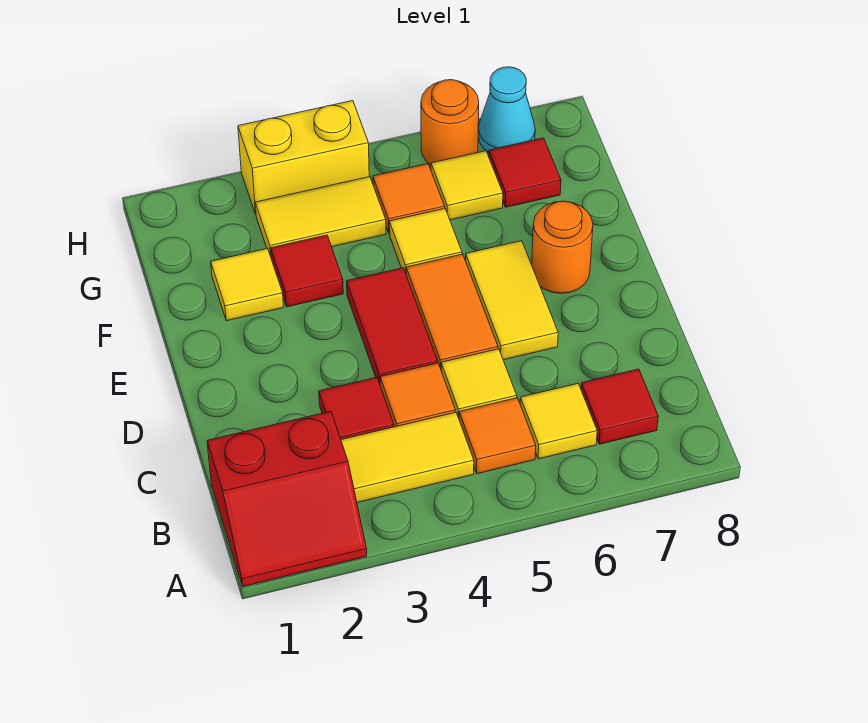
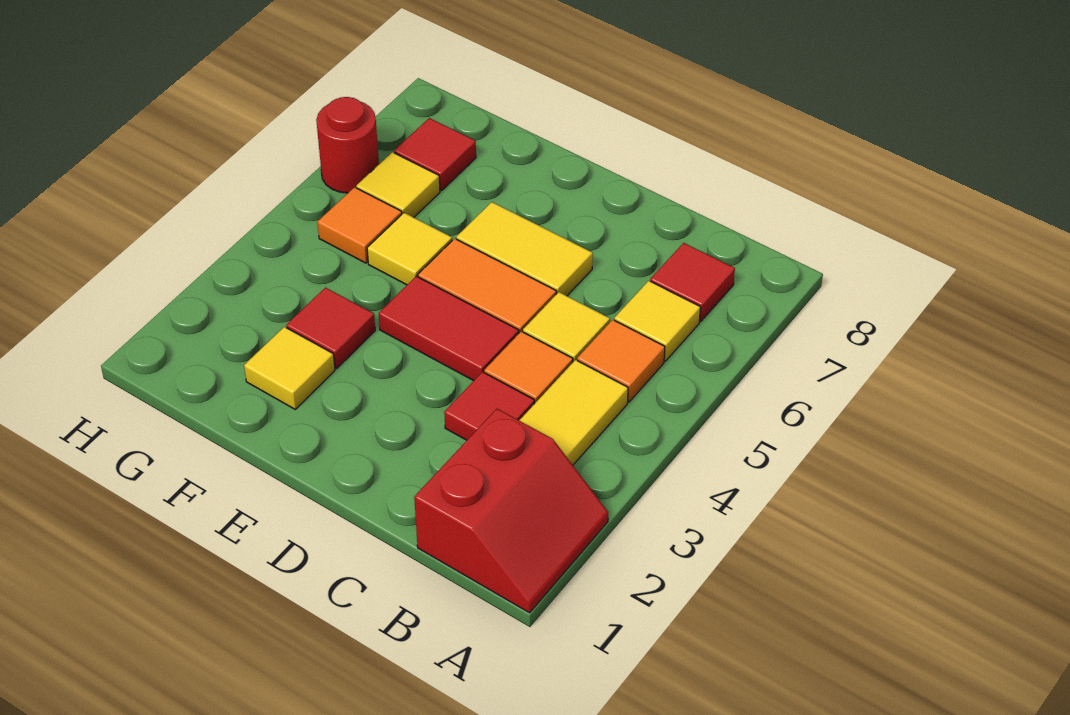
orange round brick E7 level 1 -> none
yellow tile G3:G4 level 1 -> none
yellow brick H3:H4 level 1 -> none
orange round brick H6 level 1 -> red round brick H6 level 1
cyan cone H7 level 1 -> none

